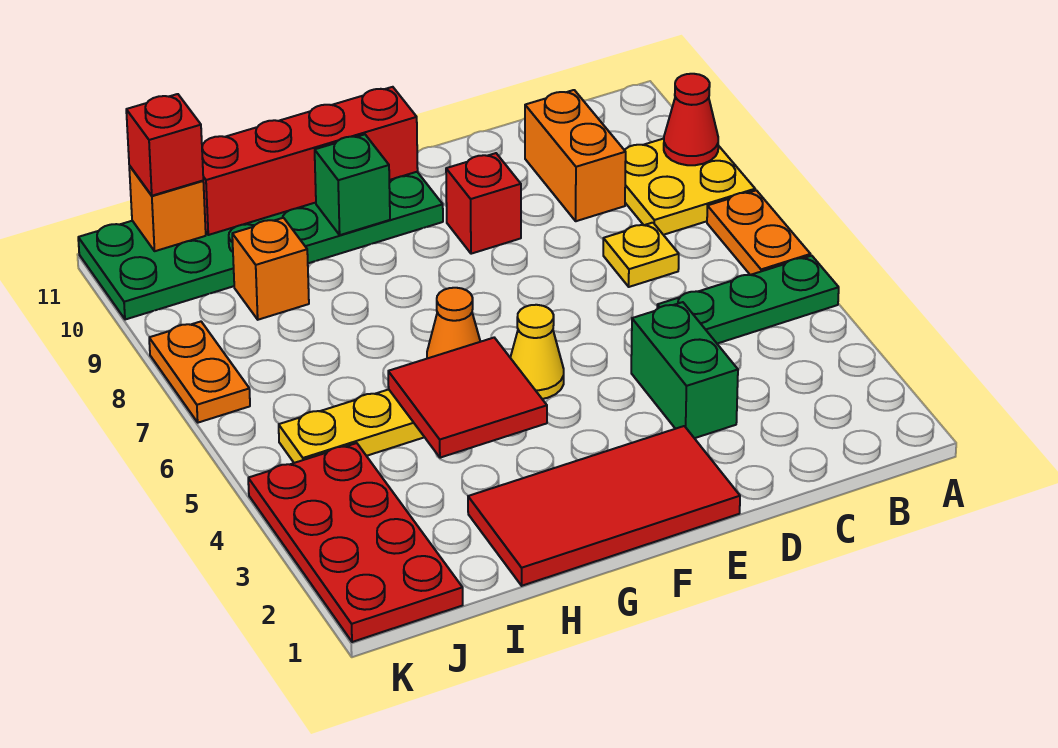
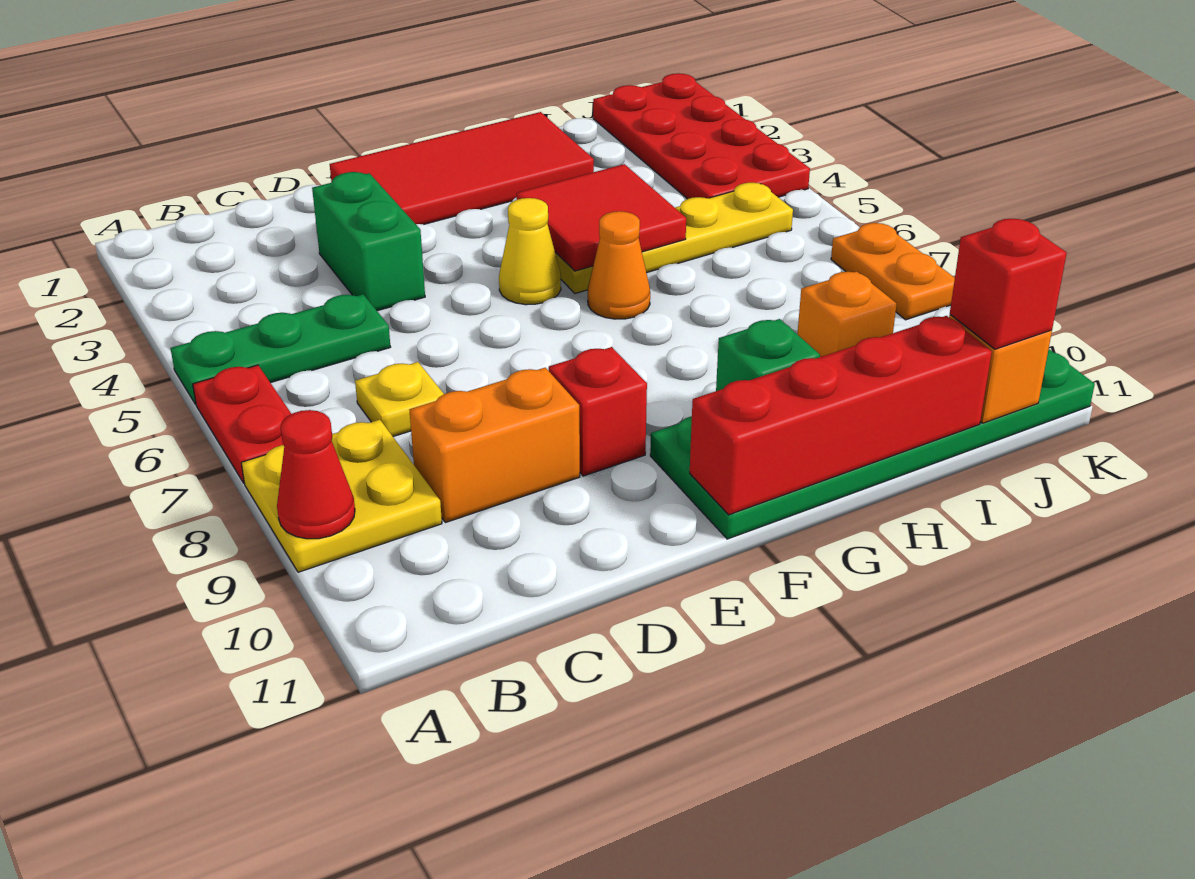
orange plate A6:A7 level 1 -> red plate A6:A7 level 1
orange brick C9:C10 level 1 -> orange brick C9:D9 level 1

